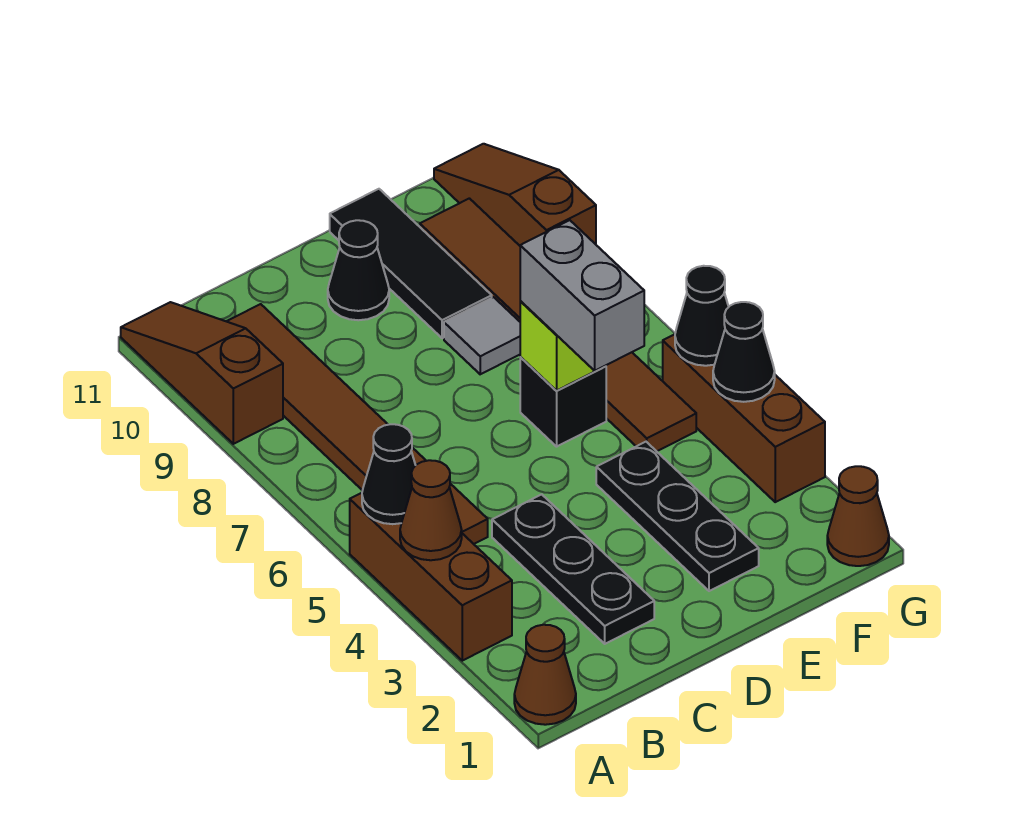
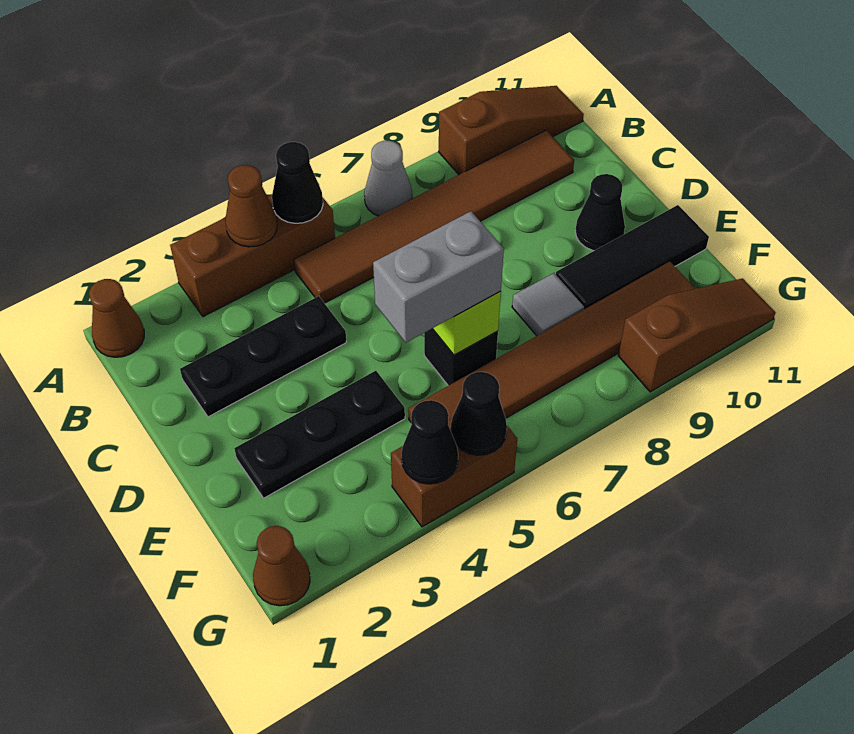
none -> grey cone A7 level 1
brown brick G3:G5 level 1 -> brown brick G4:G5 level 1

